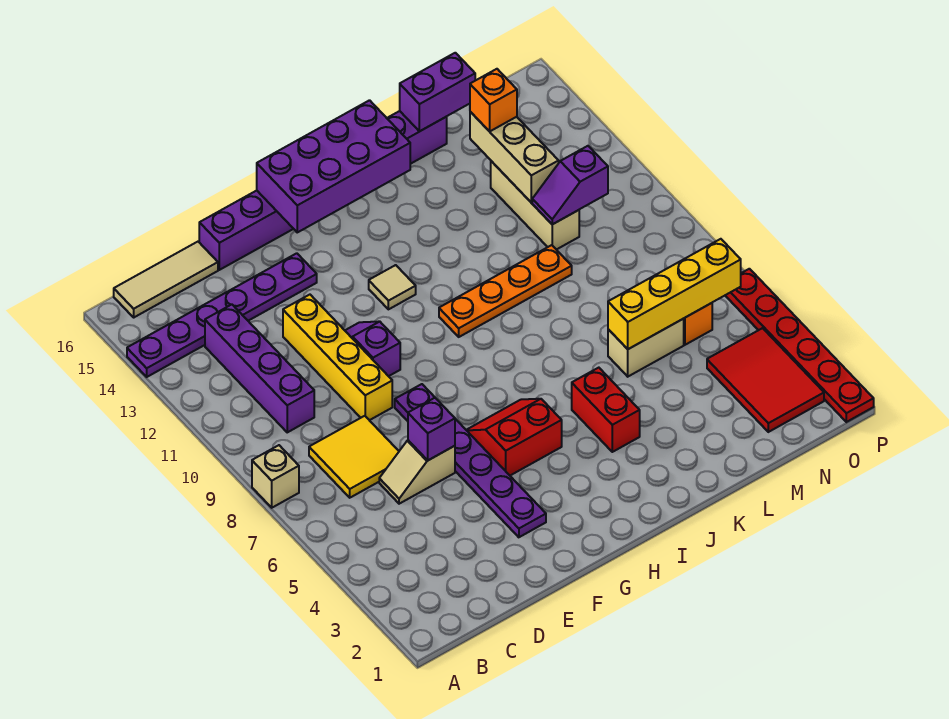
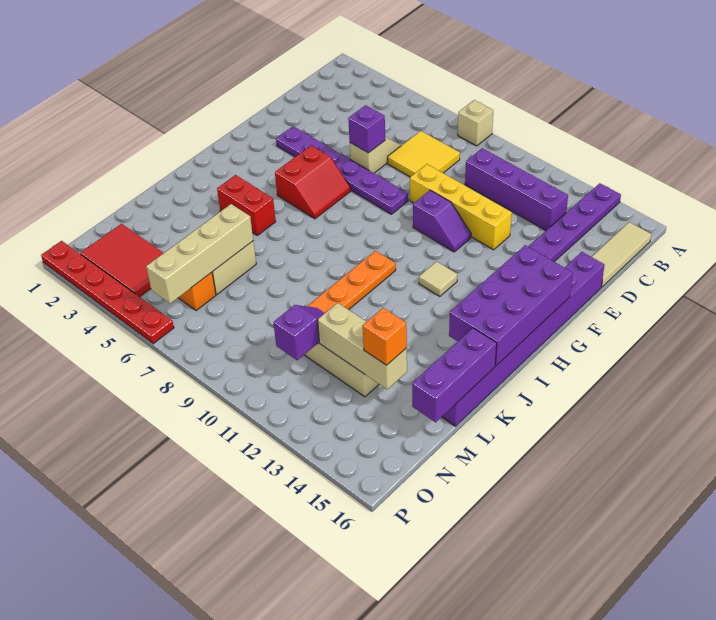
yellow brick L6:O6 level 2 -> tan brick L6:O6 level 2
purple brick L16:M16 level 2 -> purple brick K16:M16 level 2

